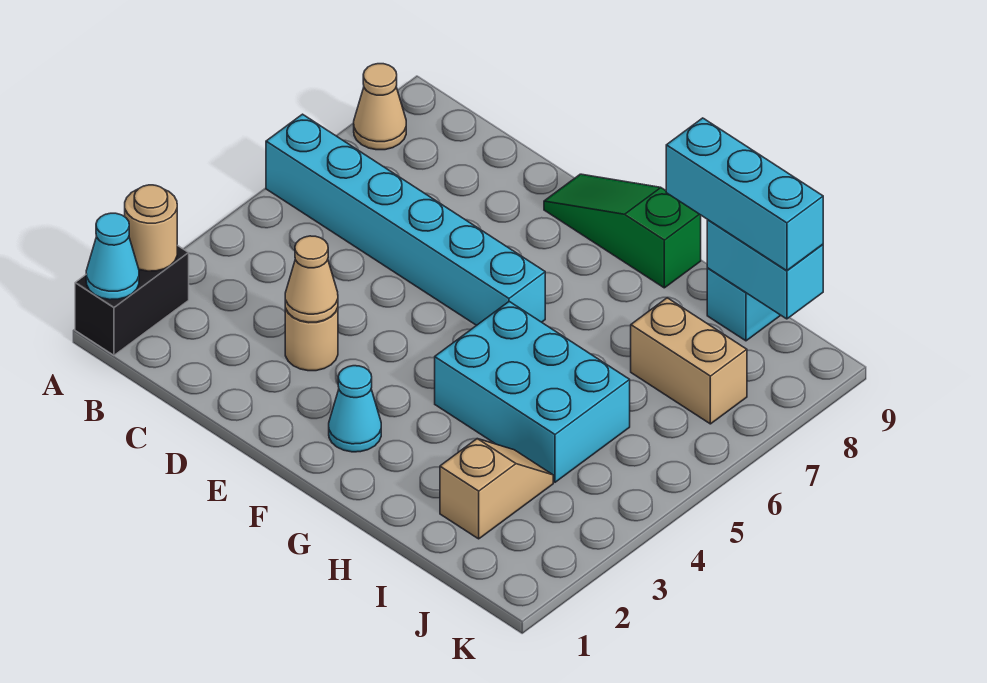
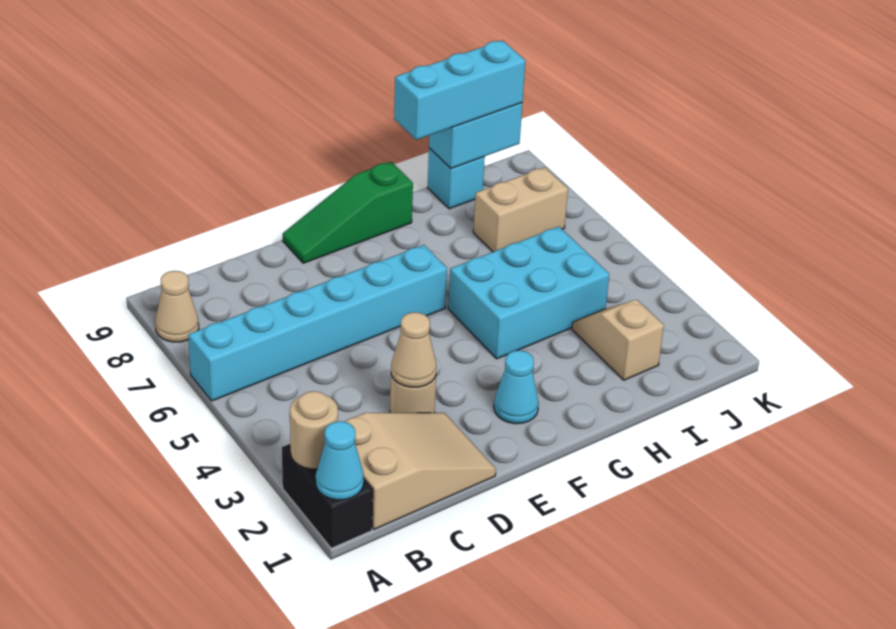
none -> tan slope B1:D2 level 1 top B

